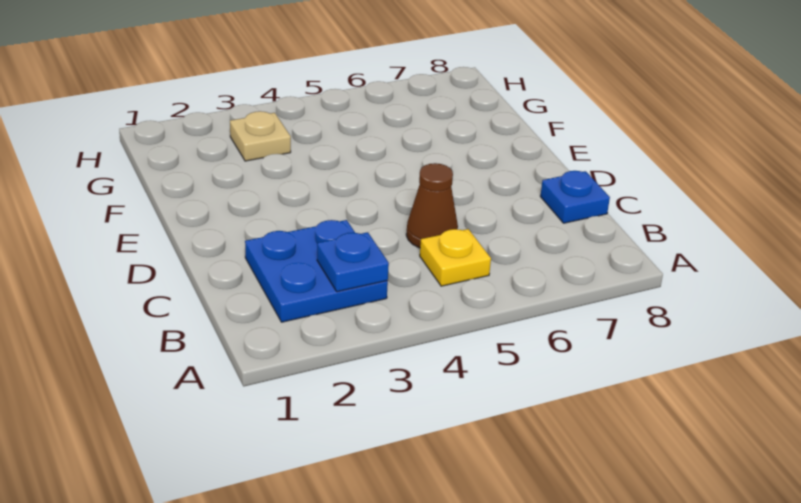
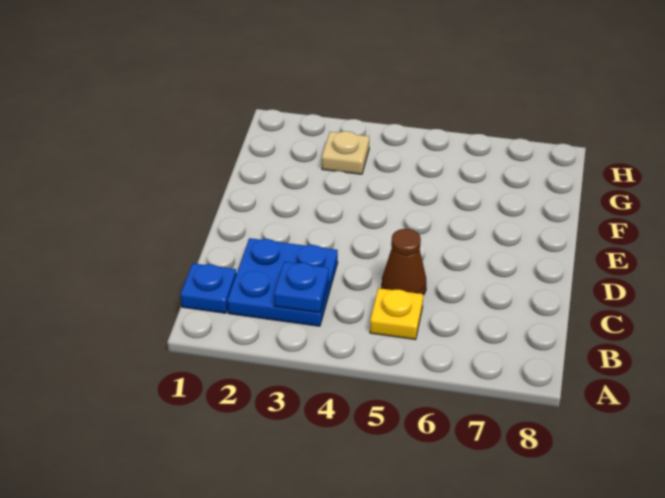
blue plate C8 level 1 -> blue plate B1 level 1

